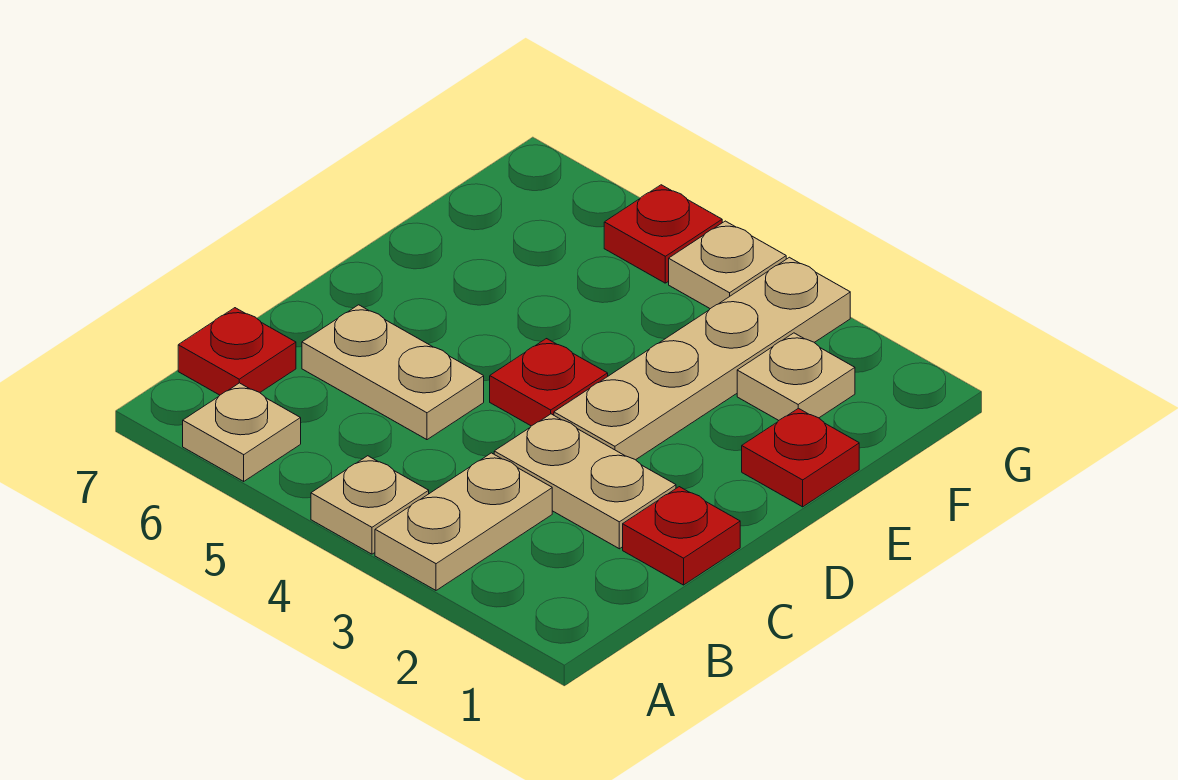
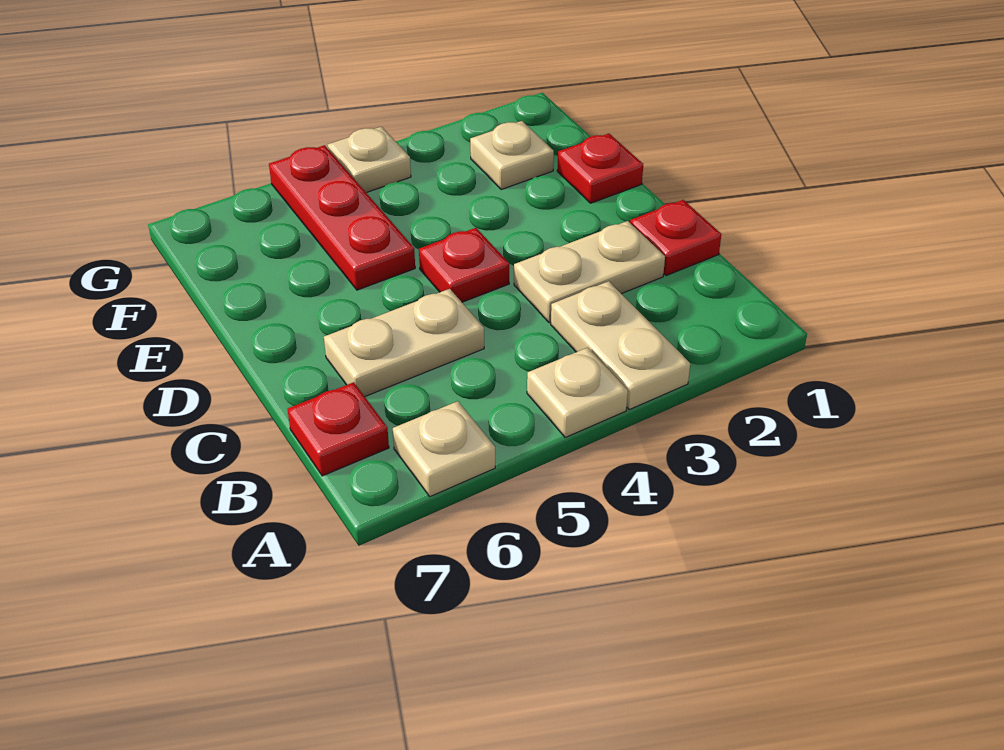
tan plate D3:G3 level 1 -> none
red plate G5 level 1 -> red plate E5:G5 level 1

